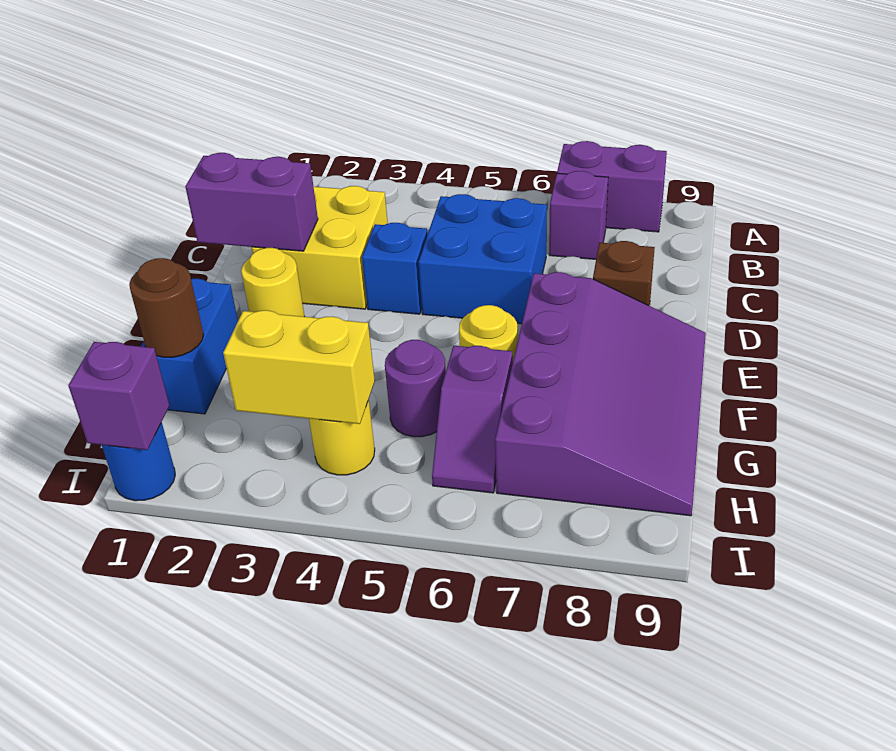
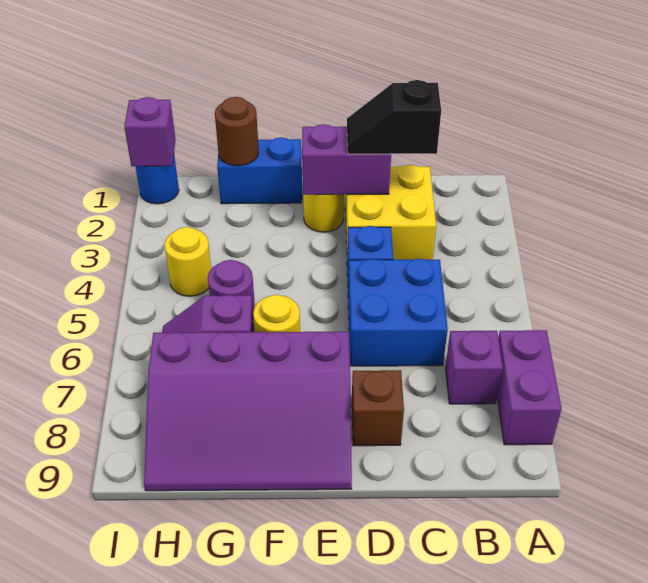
none -> black slope C2:D2 level 3 top C
purple brick D1:D2 level 2 -> purple brick D2:E2 level 2
yellow brick H3:H4 level 2 -> none

